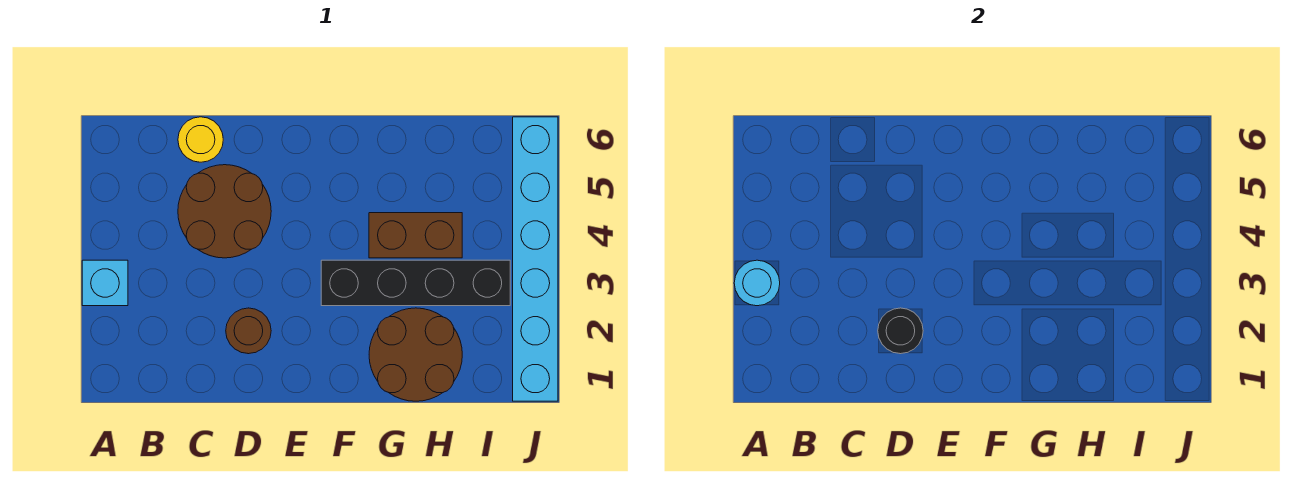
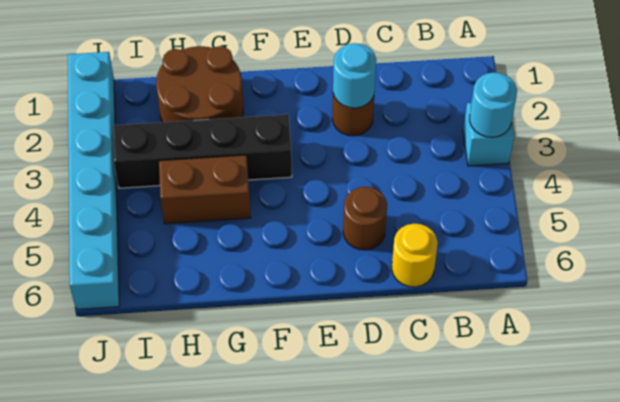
brown round brick C4:D5 level 1 -> brown round brick D5 level 1
black round brick D2 level 2 -> cyan round brick D2 level 2

